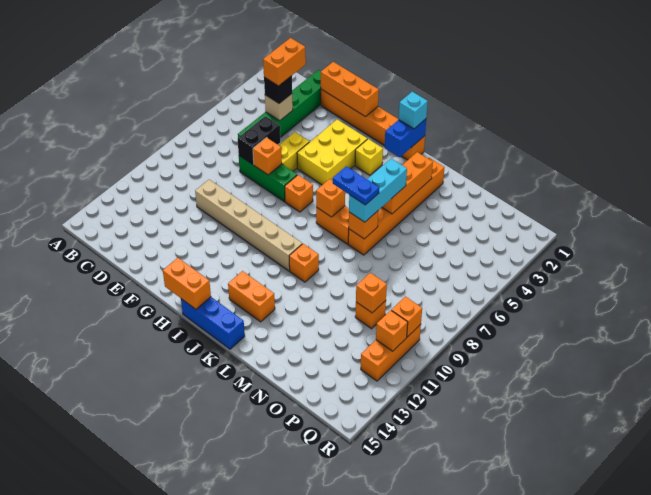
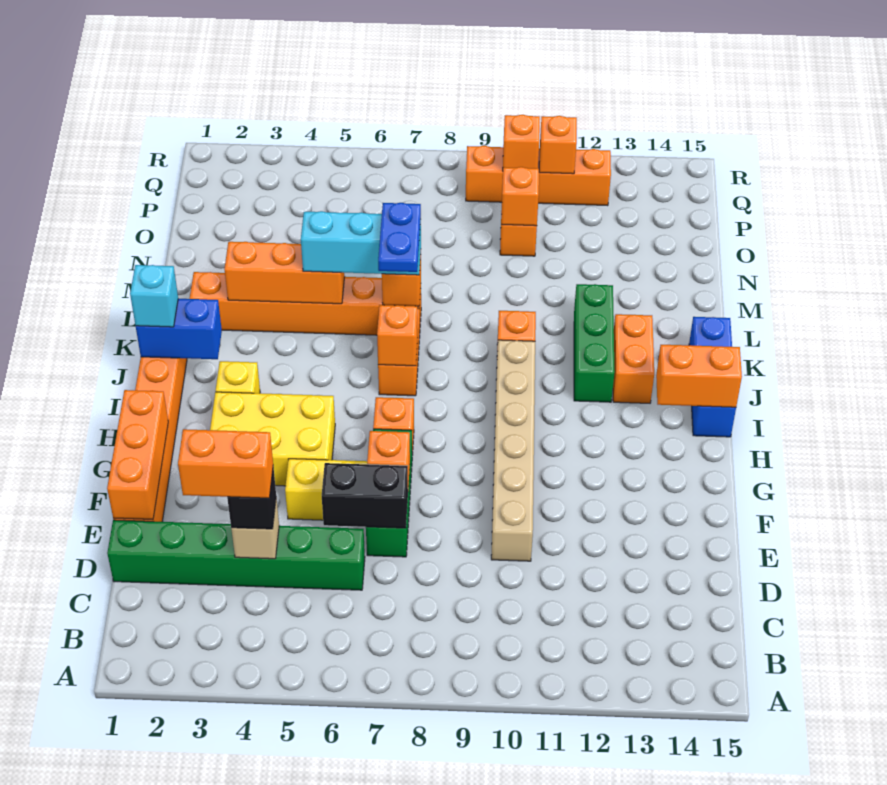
orange brick H15:I15 level 2 -> orange brick I14:I15 level 2
none -> green brick J12:L12 level 1
orange brick Q10:Q12 level 1 -> orange brick Q9:Q12 level 1

